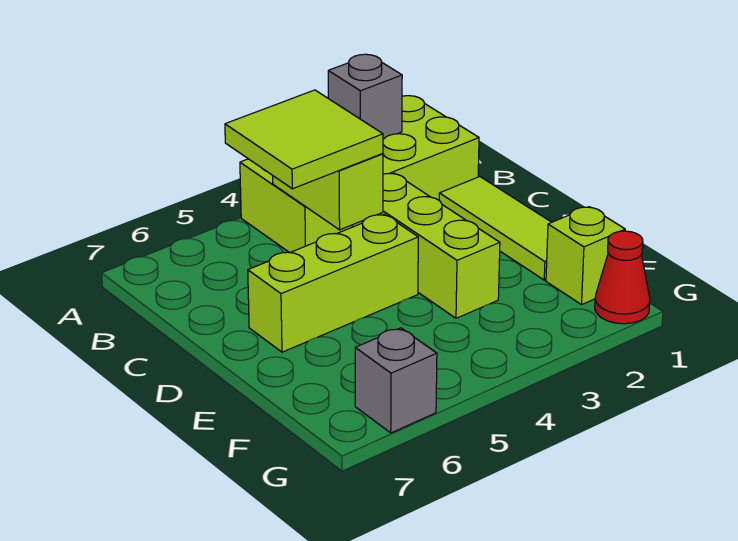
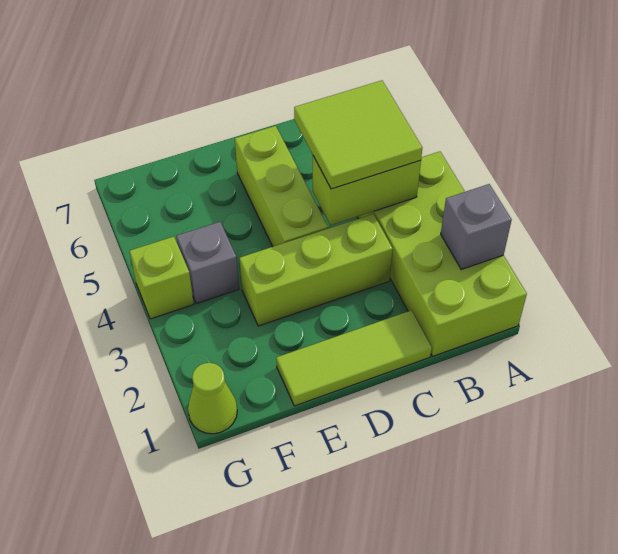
lime brick F1 level 1 -> lime brick G4 level 1
red cone G1 level 1 -> lime cone G1 level 1
grey brick G6 level 1 -> grey brick F4 level 1

